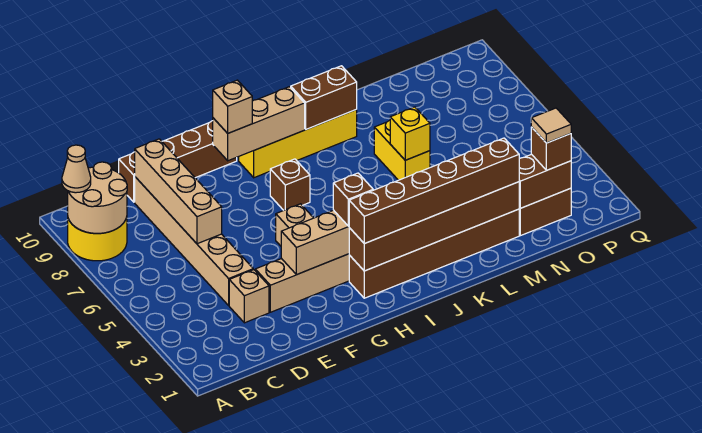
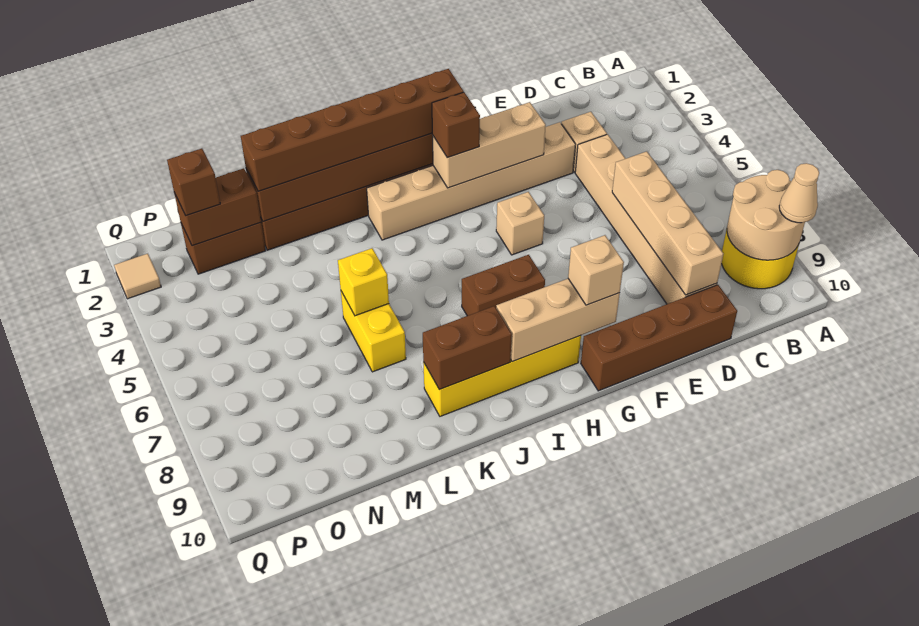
brown brick H7 level 1 -> brown brick H7:I7 level 1
tan tile O2 level 4 -> tan tile Q2 level 1

